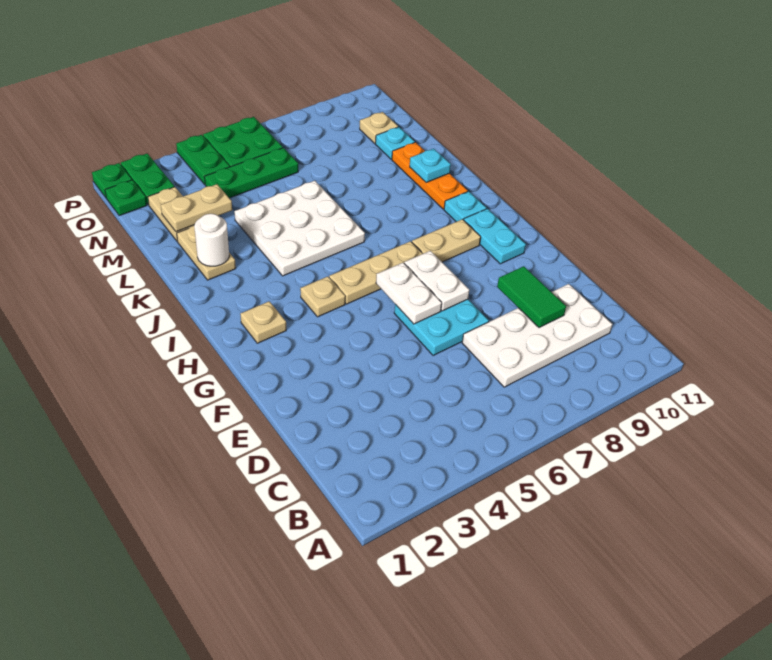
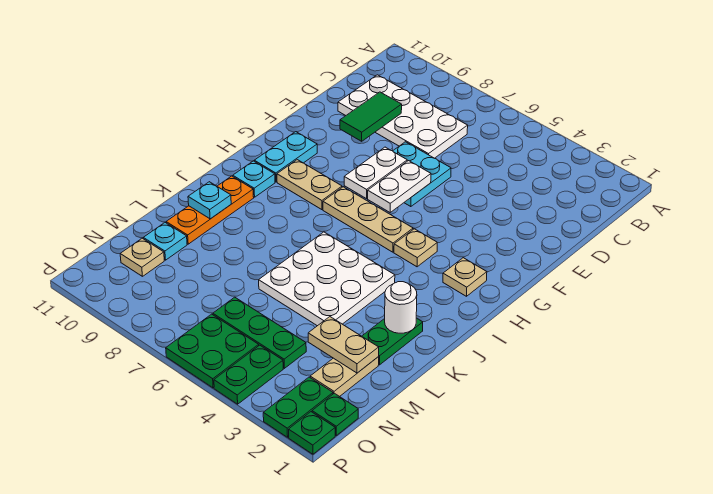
tan plate K2:L2 level 1 -> green plate K2:L2 level 1

